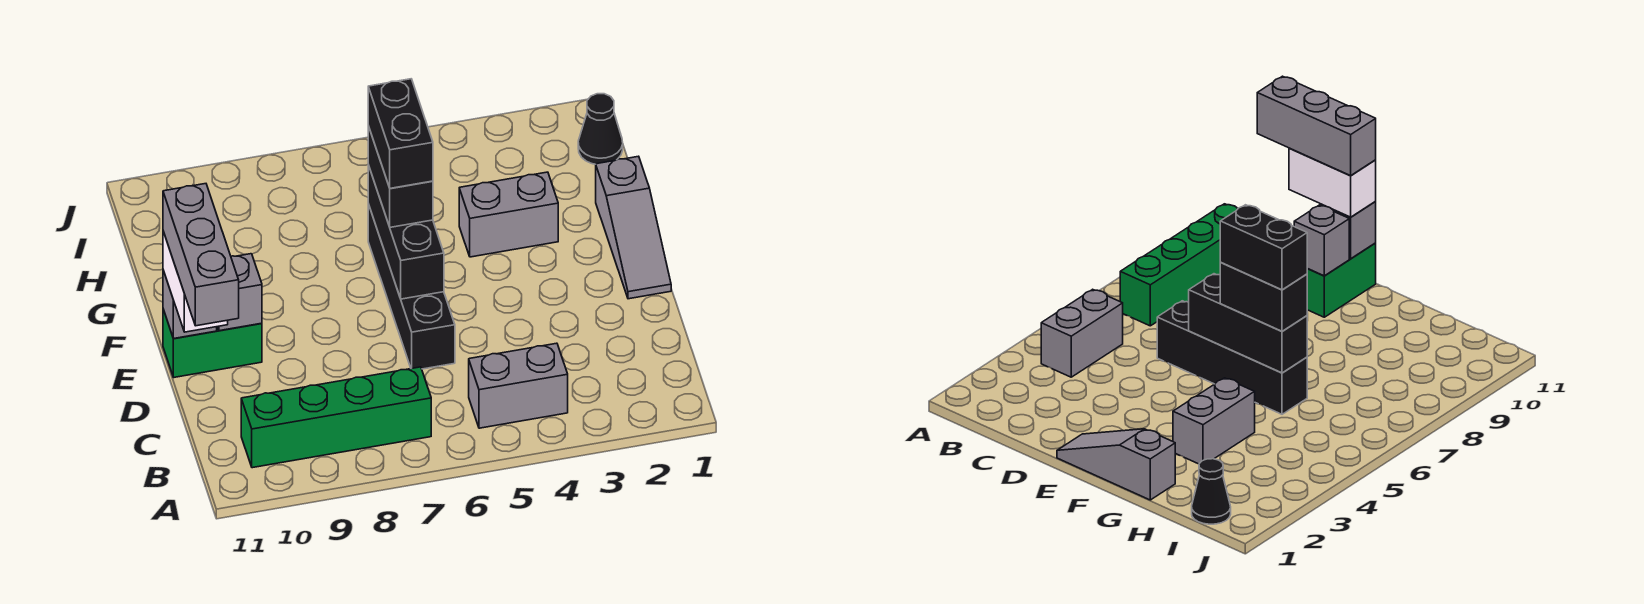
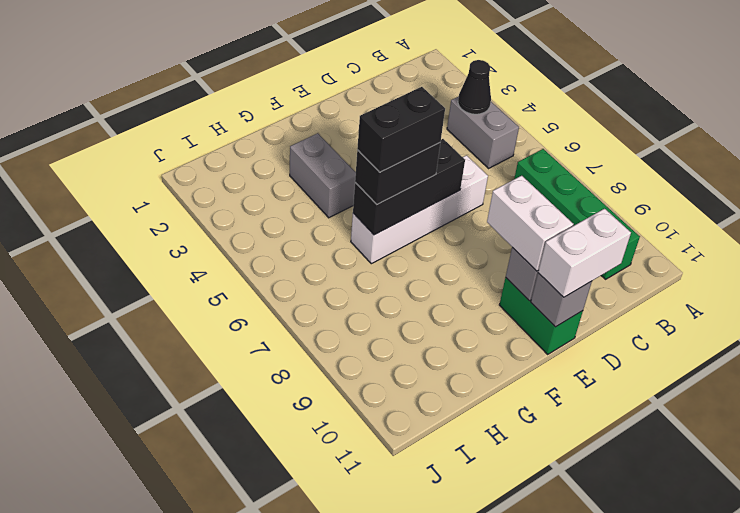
grey brick C11:E11 level 4 -> none
black brick D6:G6 level 1 -> white brick D6:G6 level 1
grey slope E1:G1 level 1 top G -> none
none -> white brick E9:E10 level 3
black cone I1 level 1 -> black cone B4 level 2

